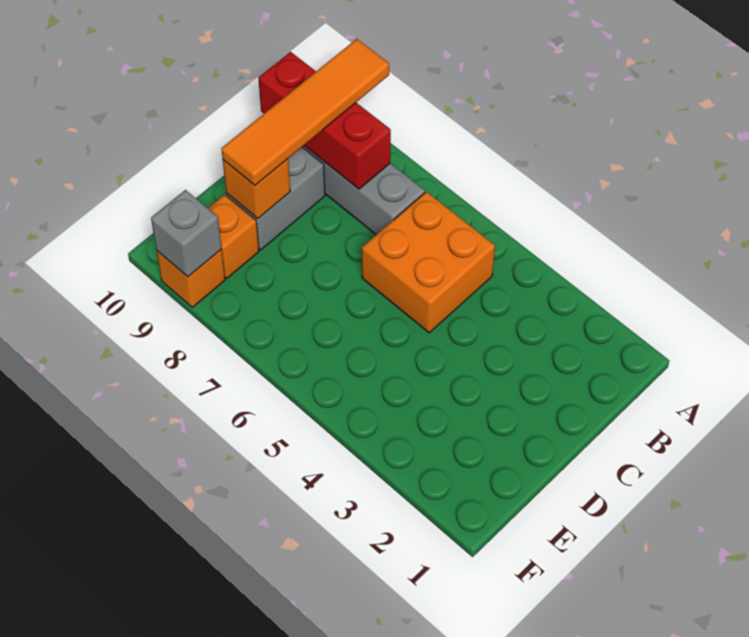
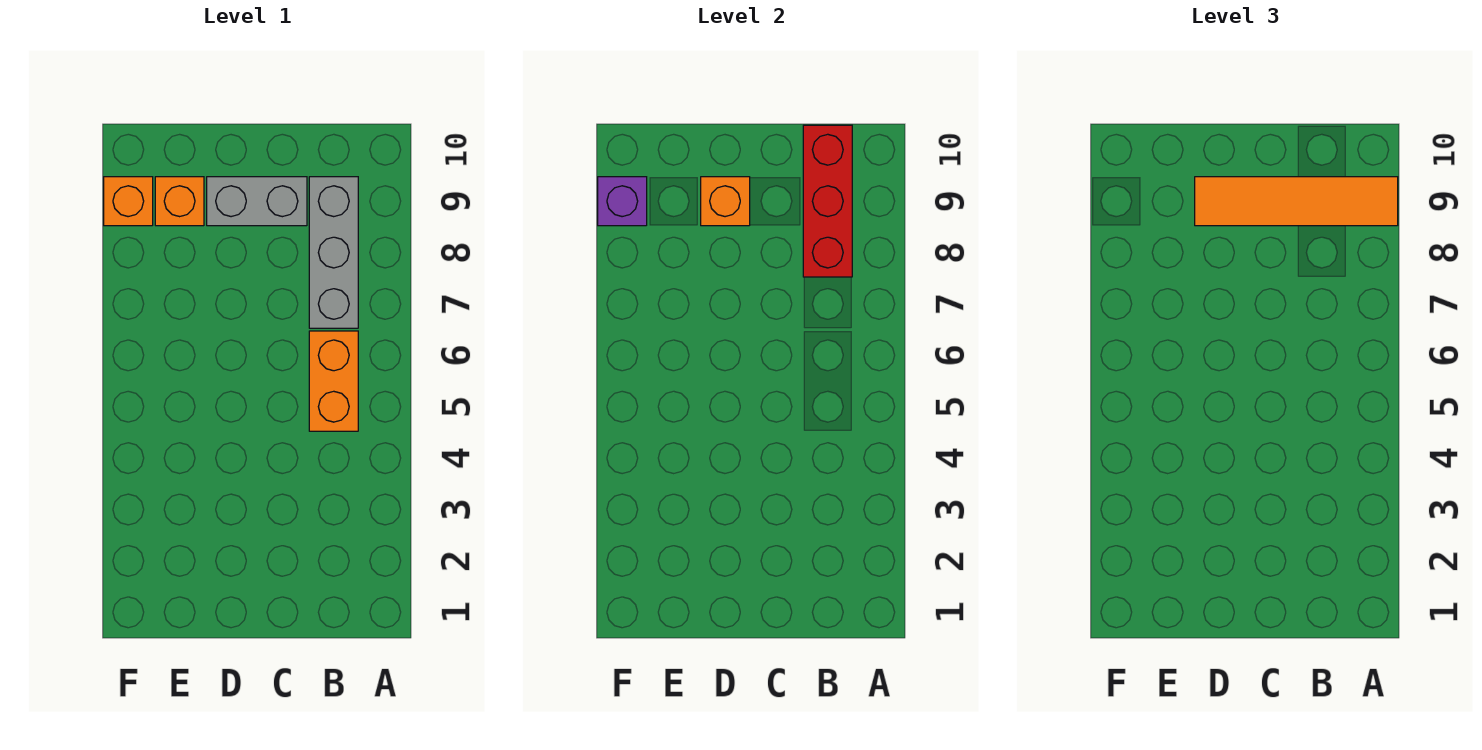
orange brick B5:C6 level 1 -> orange brick B5:B6 level 1
grey brick F9 level 2 -> purple brick F9 level 2

